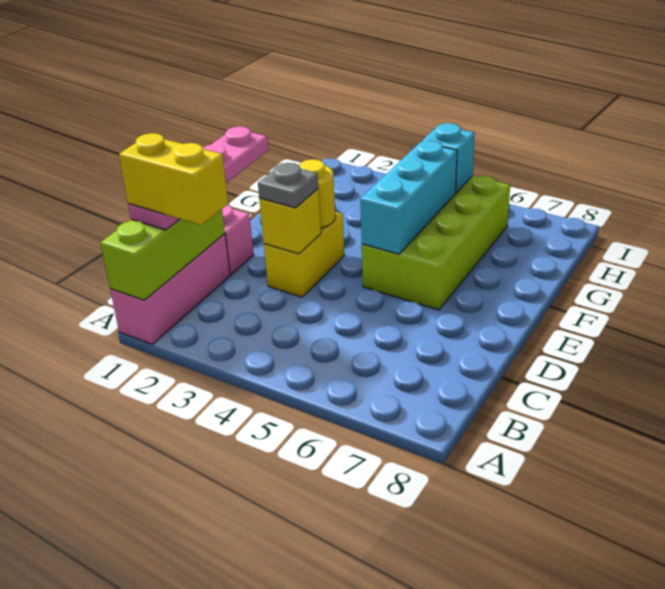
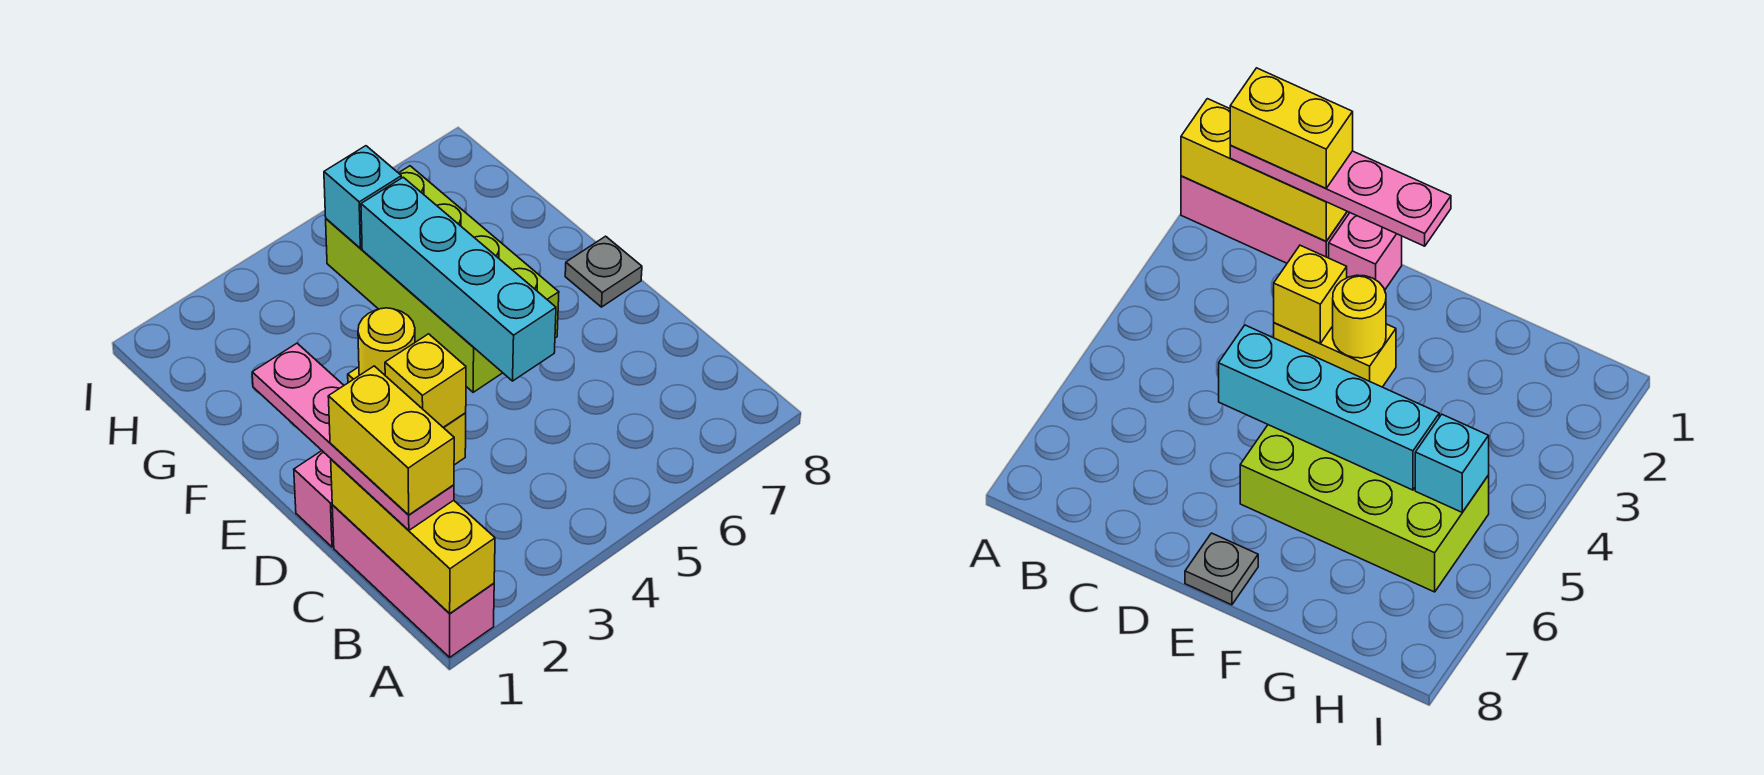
lime brick A1:C1 level 2 -> yellow brick A1:C1 level 2
yellow brick B1:B2 level 4 -> yellow brick B1:C1 level 4
grey plate D3 level 3 -> grey plate E8 level 1
cyan brick E5:G5 level 2 -> cyan brick D5:G5 level 2

